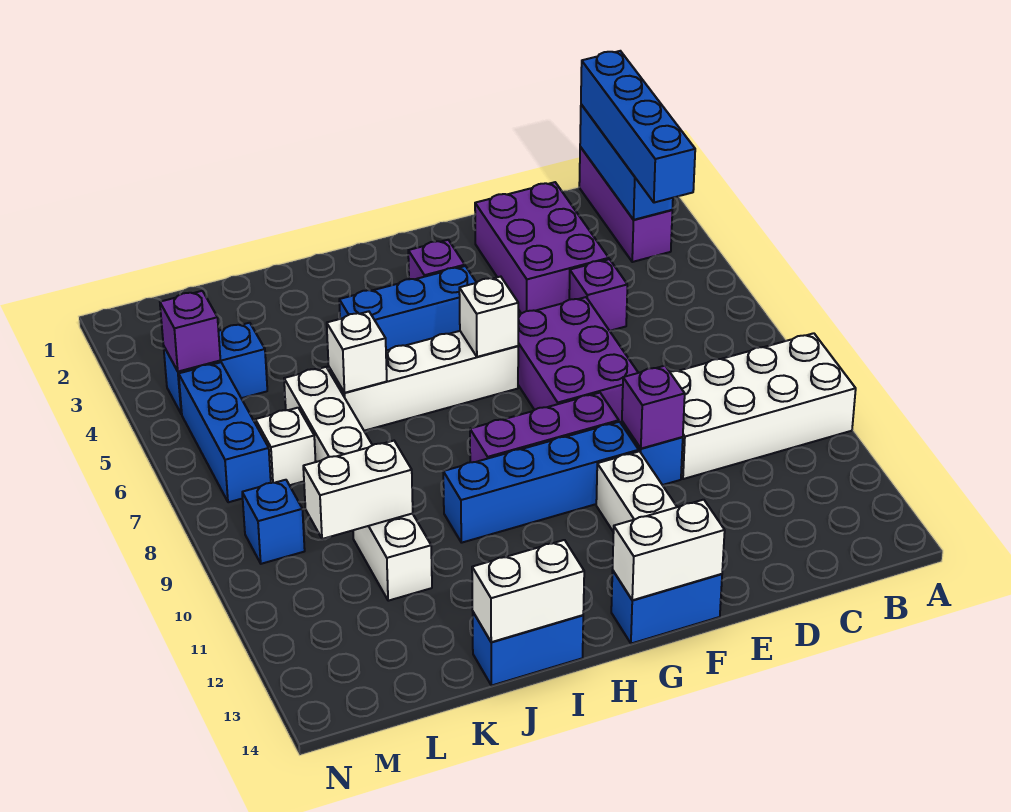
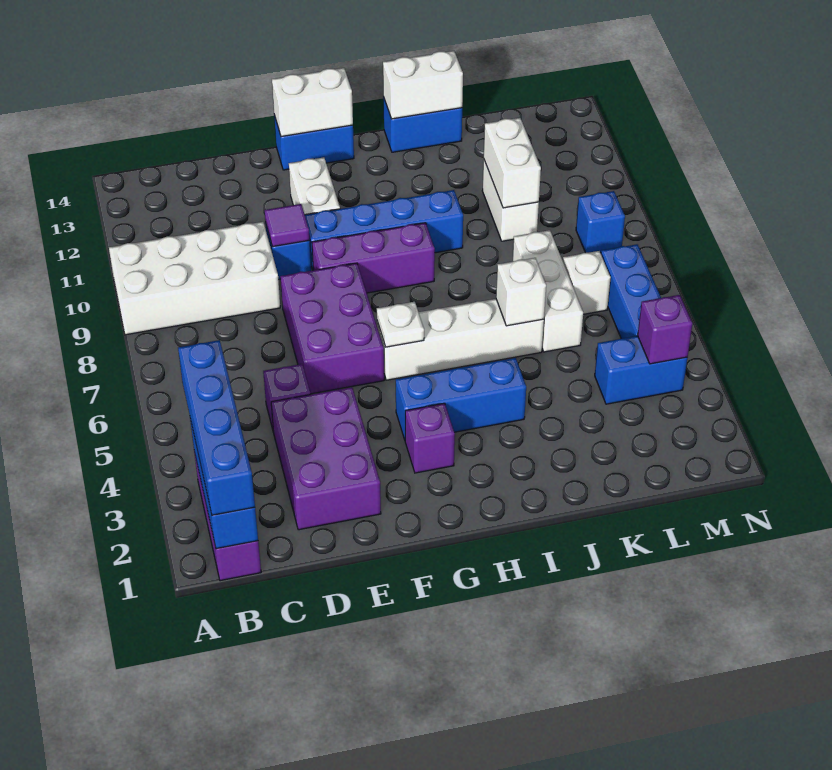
purple brick E10 level 2 -> purple tile E10 level 2
white brick G6 level 2 -> white plate G6 level 2
white brick K10:L10 level 2 -> white brick K10:K11 level 2

